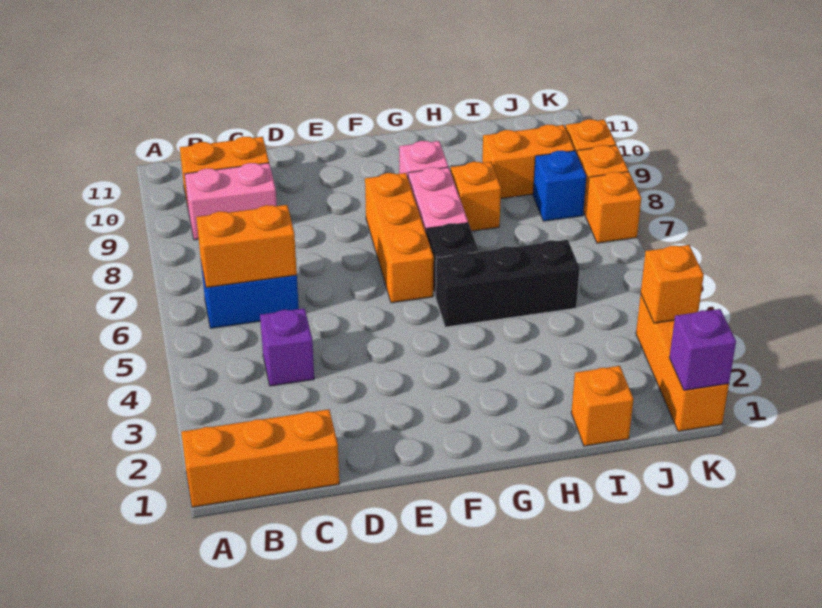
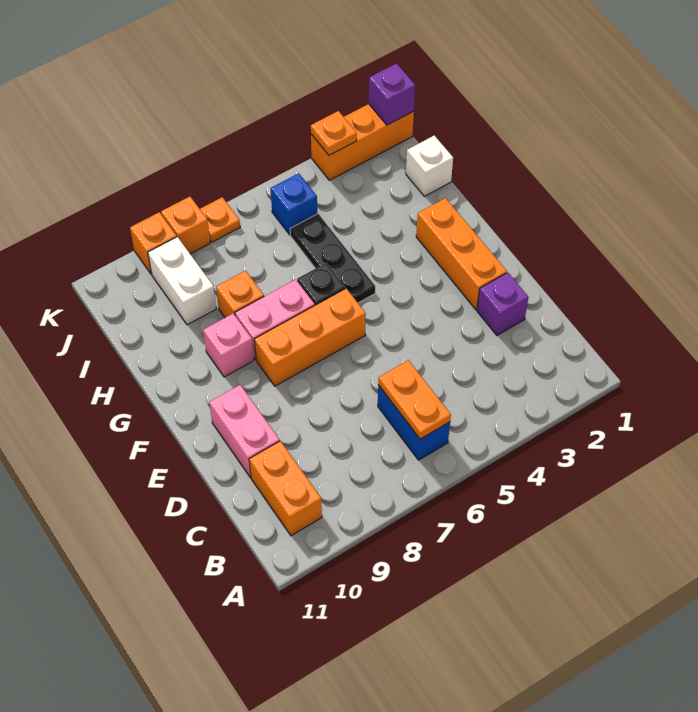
orange brick A1:C1 level 1 -> orange brick E2:G2 level 1
orange brick B6:C6 level 2 -> orange plate B6:C6 level 2
pink brick B9:C9 level 1 -> pink brick D10:E10 level 1
purple brick C4 level 1 -> purple brick D2 level 1
black brick G5:I5 level 1 -> black plate G5:I5 level 1
orange brick I1 level 1 -> white brick I1 level 1
orange brick I9:J9 level 1 -> white brick I9:J9 level 1
blue brick J8 level 1 -> blue brick J5 level 1
orange brick K3 level 2 -> orange plate K3 level 2
orange brick K7 level 1 -> orange plate K7 level 1

